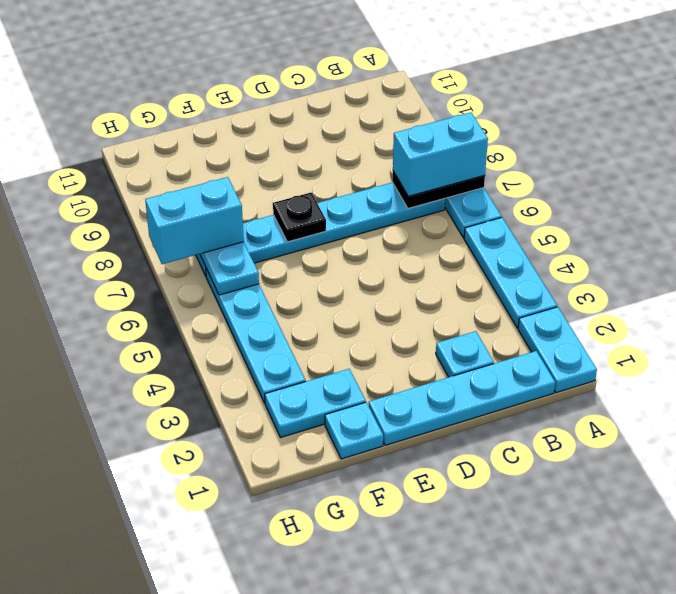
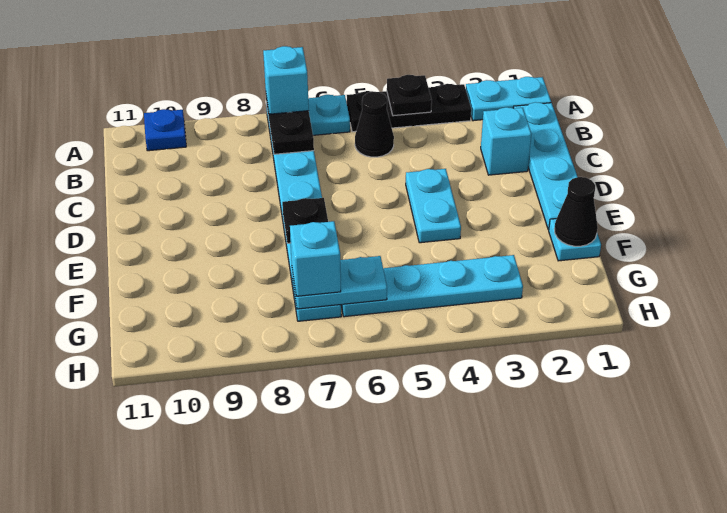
cyan plate A3:A5 level 1 -> black plate A3:A5 level 1
none -> black plate A4 level 2
cyan brick A7:B7 level 3 -> cyan brick A7 level 3
none -> blue plate A10 level 1
none -> black cone B5 level 1
cyan plate C2 level 1 -> cyan brick C2 level 1
none -> black cone F1 level 2
cyan plate F2:G2 level 1 -> cyan plate D4:E4 level 1
cyan brick G7:H7 level 3 -> cyan brick G7 level 3

